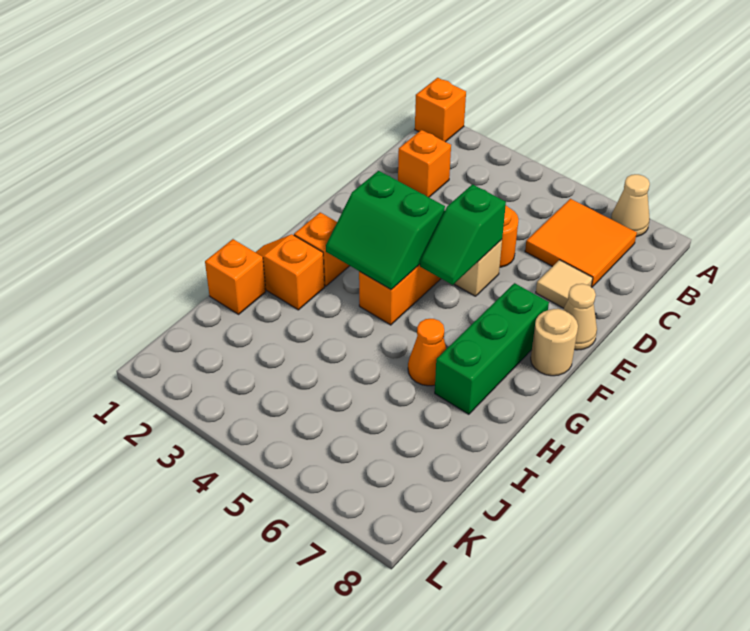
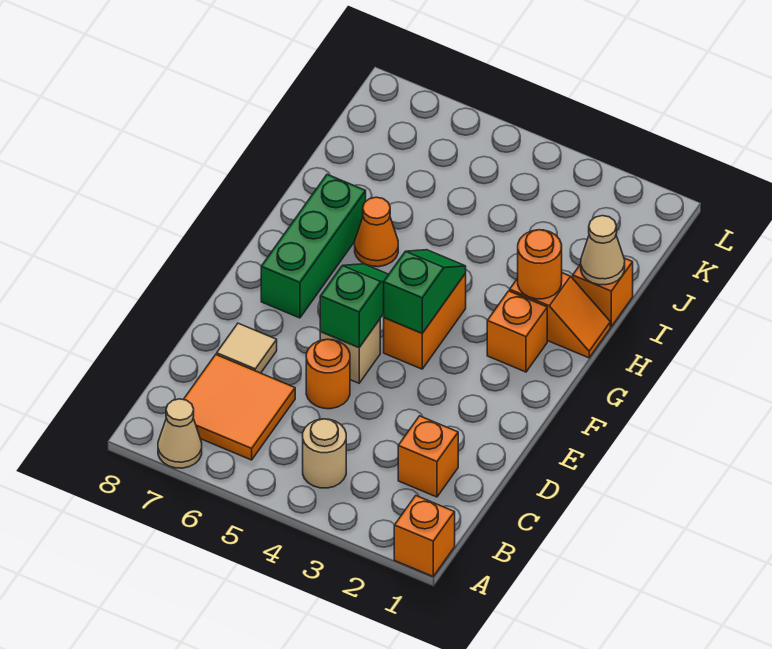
tan cone E8 level 1 -> tan cone I1 level 2
green slope F3:G4 level 2 top F -> green slope F4:G4 level 2 top F
tan round brick F8 level 1 -> tan round brick B4 level 1
none -> orange round brick H2 level 2

